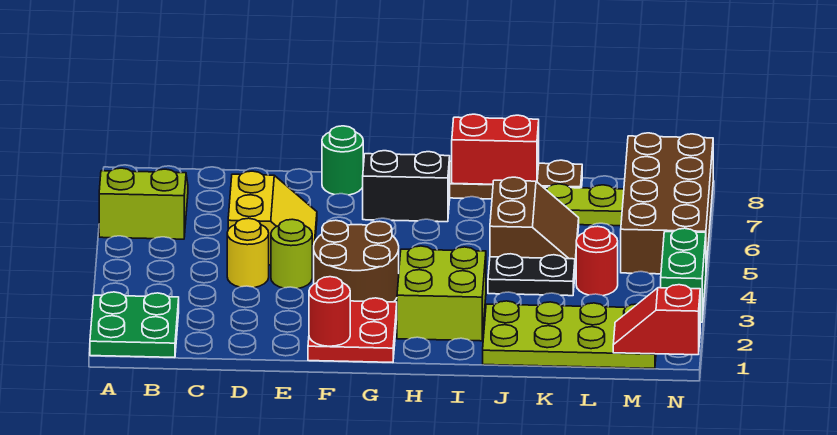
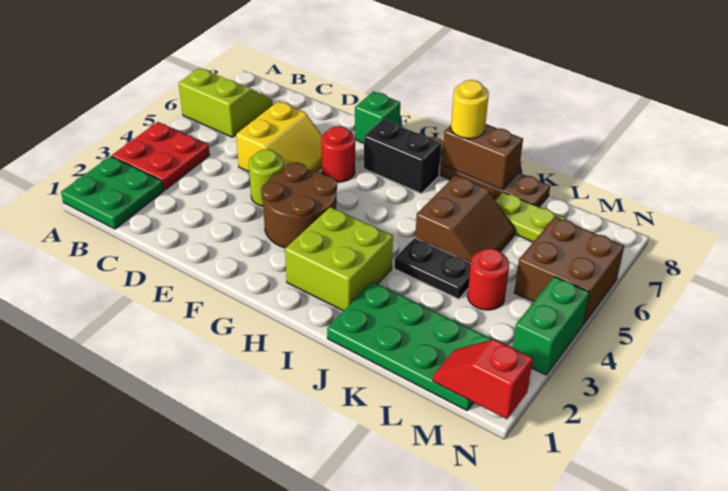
yellow round brick D4 level 1 -> yellow round brick I8 level 3
red plate F1:G2 level 1 -> red plate A3:B4 level 1
red round brick F1 level 2 -> red round brick F6 level 1
green round brick F8 level 1 -> green brick F8 level 1
red brick I8:J8 level 2 -> brown brick I8:J8 level 2
lime plate J1:M2 level 1 -> green plate J1:M2 level 1
brown brick M5:N8 level 1 -> brown brick M5:N6 level 1

